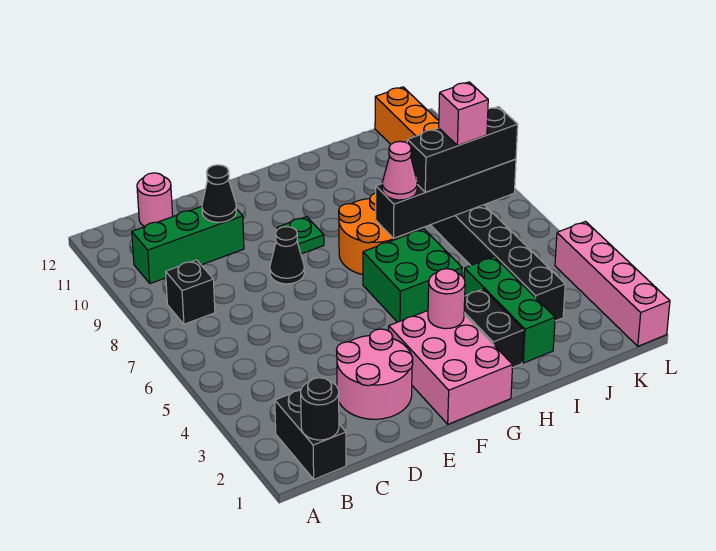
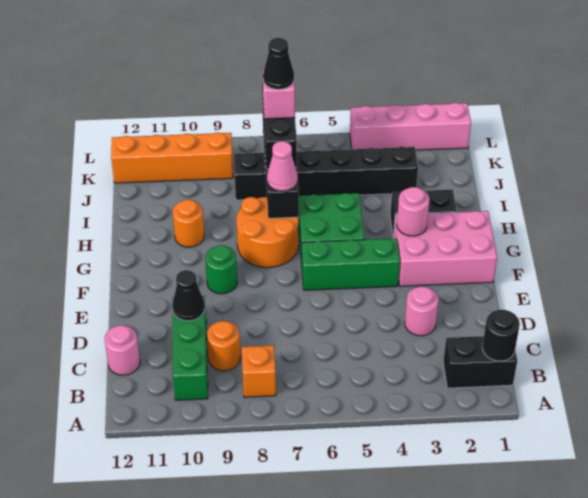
black brick B8 level 1 -> orange brick B8 level 1
none -> orange round brick C9 level 1
pink round brick D2:E3 level 1 -> pink round brick D3 level 1
black cone E8 level 1 -> black cone J7 level 5
green plate F9 level 1 -> green round brick F9 level 1
none -> orange round brick H10 level 1
green brick I2:I4 level 1 -> green brick F4:F6 level 1

